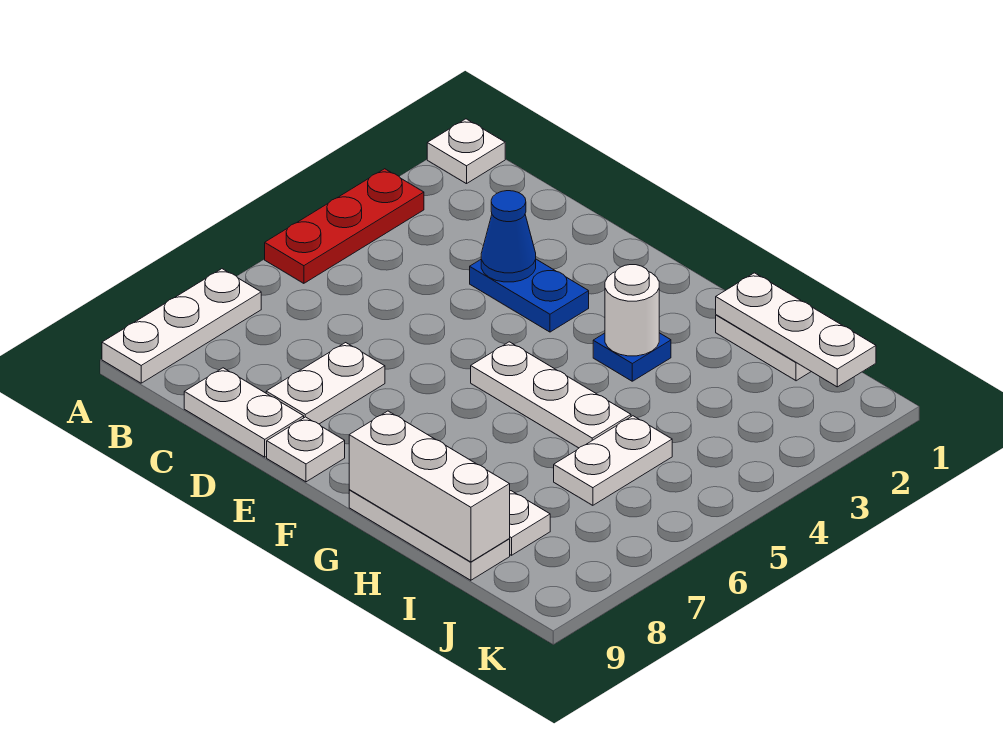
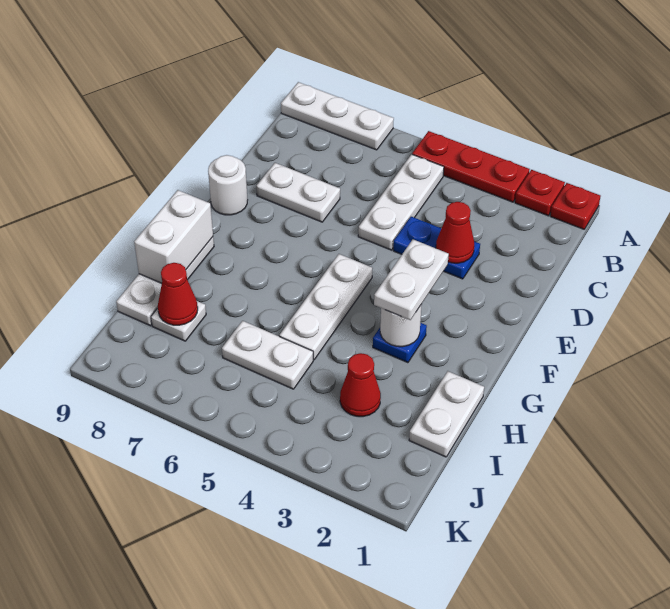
white plate A1 level 1 -> red plate A1 level 1
none -> red plate A2 level 1
white plate C9:D9 level 1 -> white plate F3:G3 level 3
blue plate D3:E3 level 1 -> blue plate D3:D4 level 1
blue cone D3 level 2 -> red cone D3 level 2
white plate E9 level 1 -> white round brick E9 level 1
white brick G9:I9 level 2 -> white brick G9:H9 level 2
white plate H1:J1 level 2 -> white plate B5:D5 level 1
none -> red cone I3 level 1
none -> red cone I8 level 2

